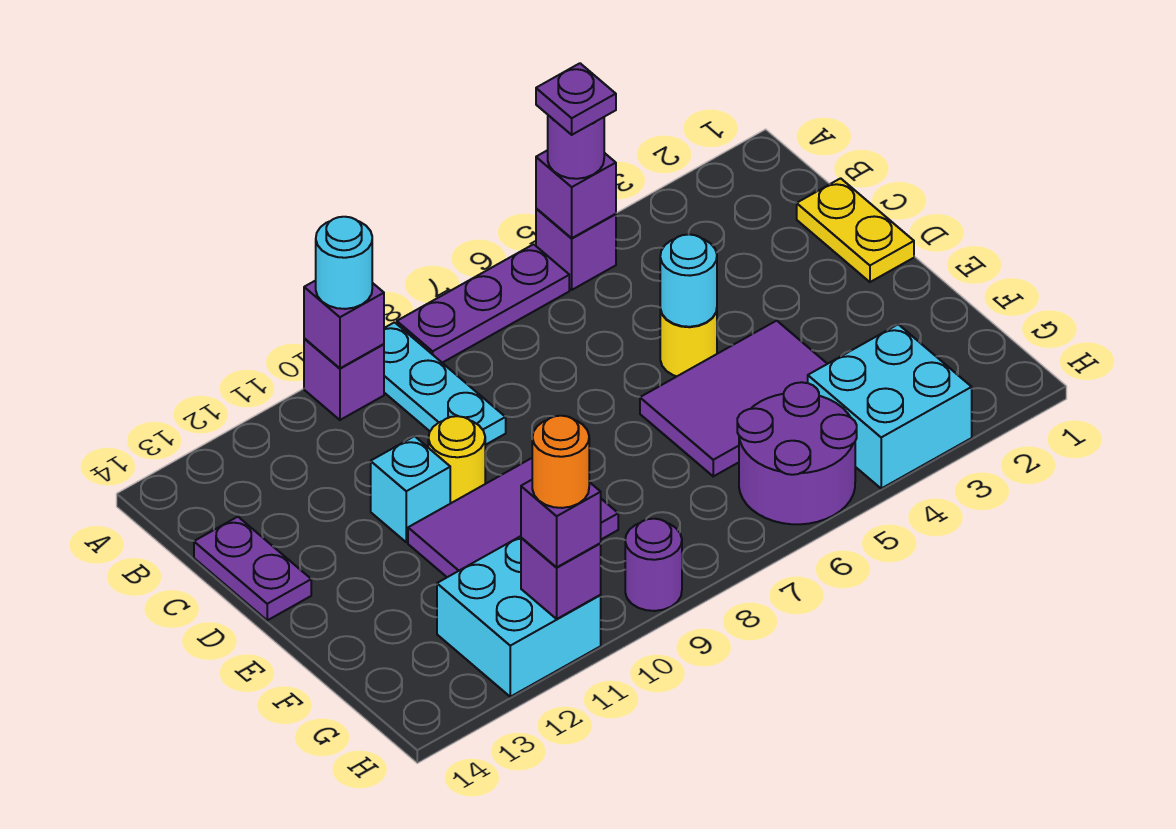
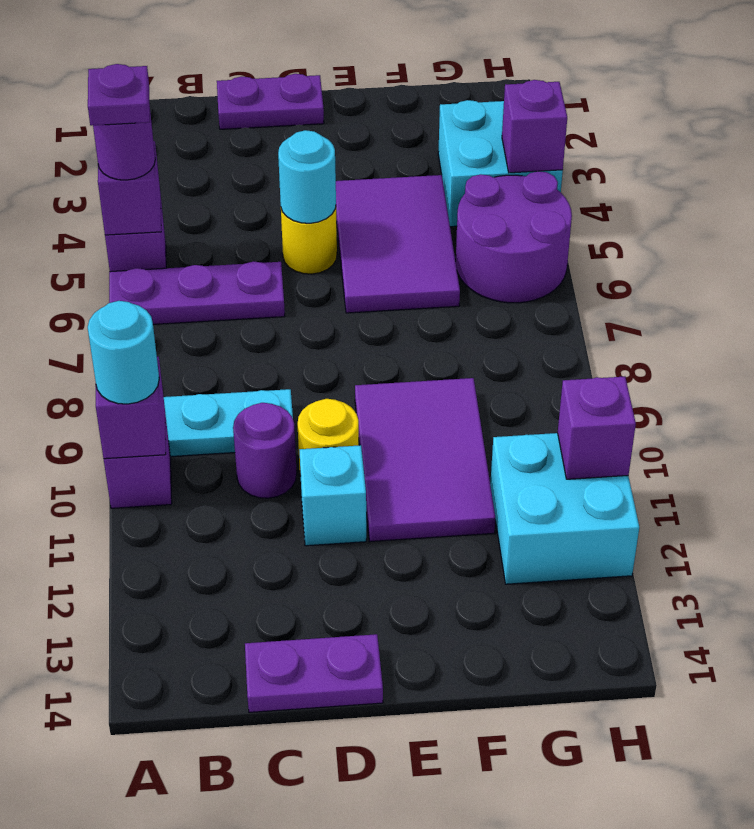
purple plate A6:A8 level 1 -> purple plate A6:C6 level 1
yellow plate C1:D1 level 1 -> purple plate C1:D1 level 1
purple round brick H9 level 1 -> purple round brick C10 level 1
purple brick H11 level 3 -> purple brick H4 level 2
orange round brick H11 level 4 -> none

